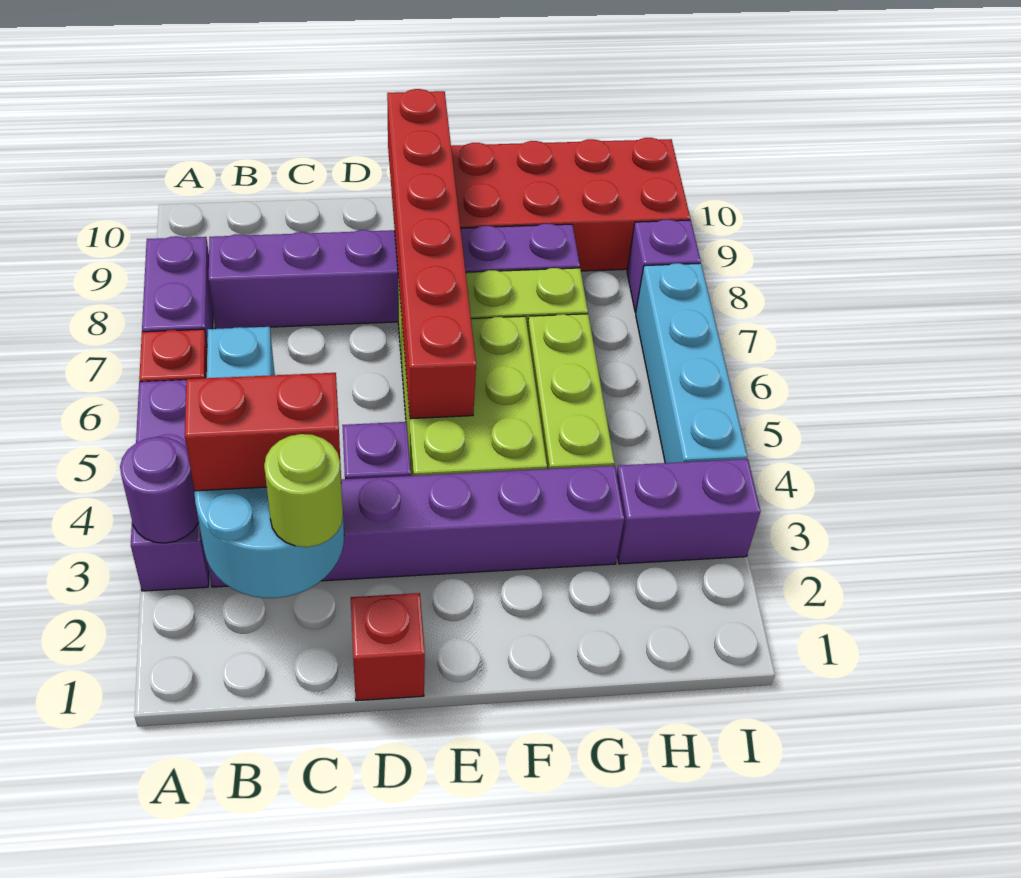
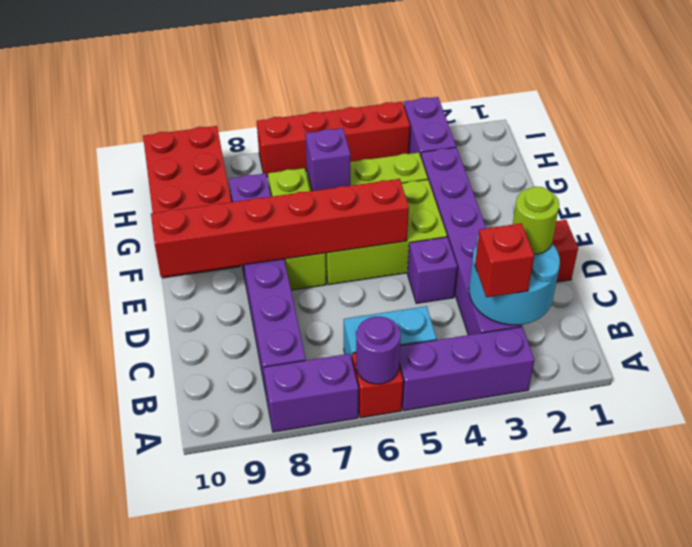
purple round brick A3 level 2 -> purple round brick A6 level 2
red brick B3:C3 level 3 -> red brick B3 level 3
cyan brick I4:I7 level 1 -> red brick I4:I7 level 1
purple brick I8 level 1 -> purple brick G6 level 2

